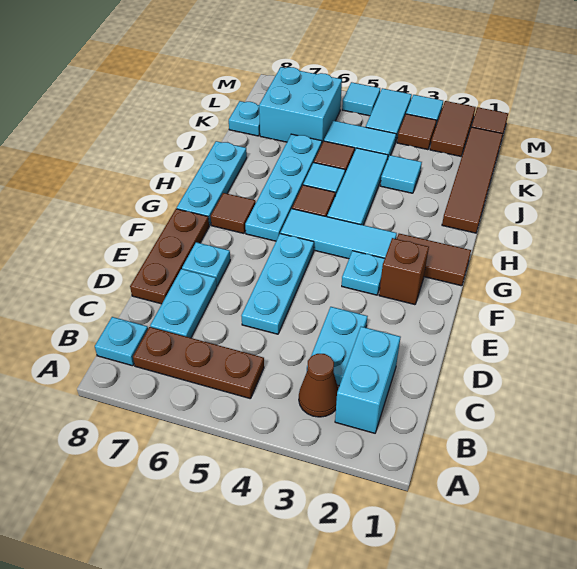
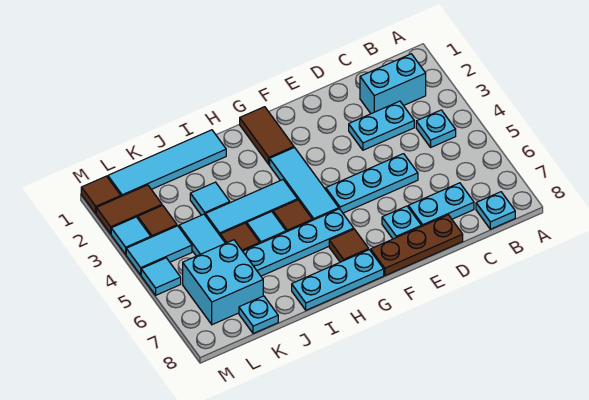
brown cone B3 level 1 -> none
brown plate B5:B7 level 1 -> none
brown brick F2 level 1 -> none
cyan plate F3 level 1 -> cyan plate B4 level 1
brown tile I1:L1 level 1 -> cyan tile I1:L1 level 1

